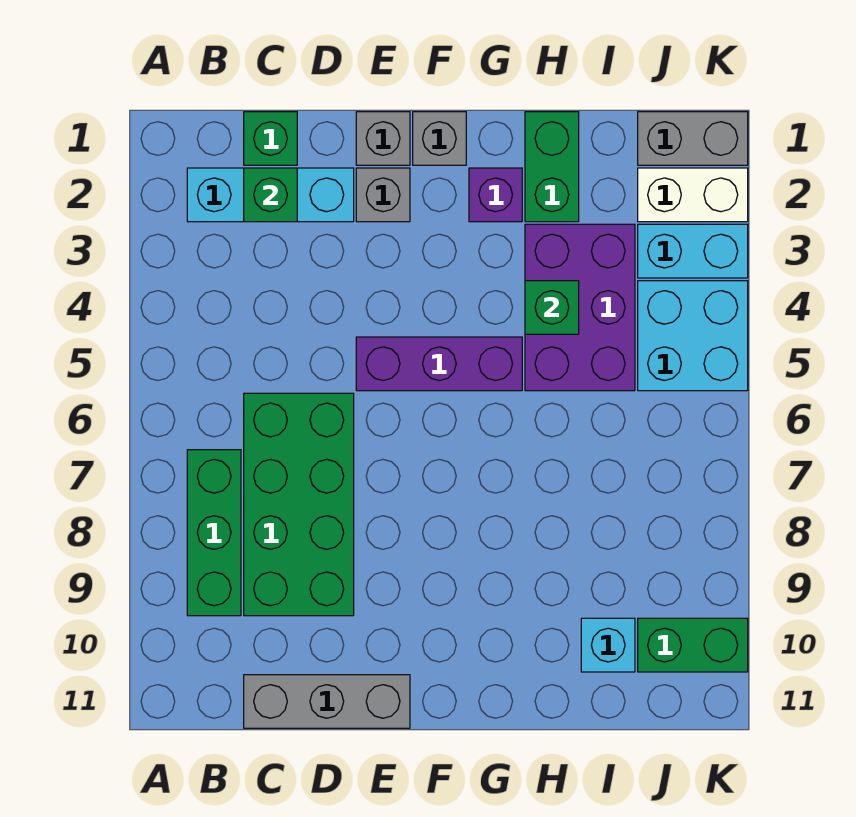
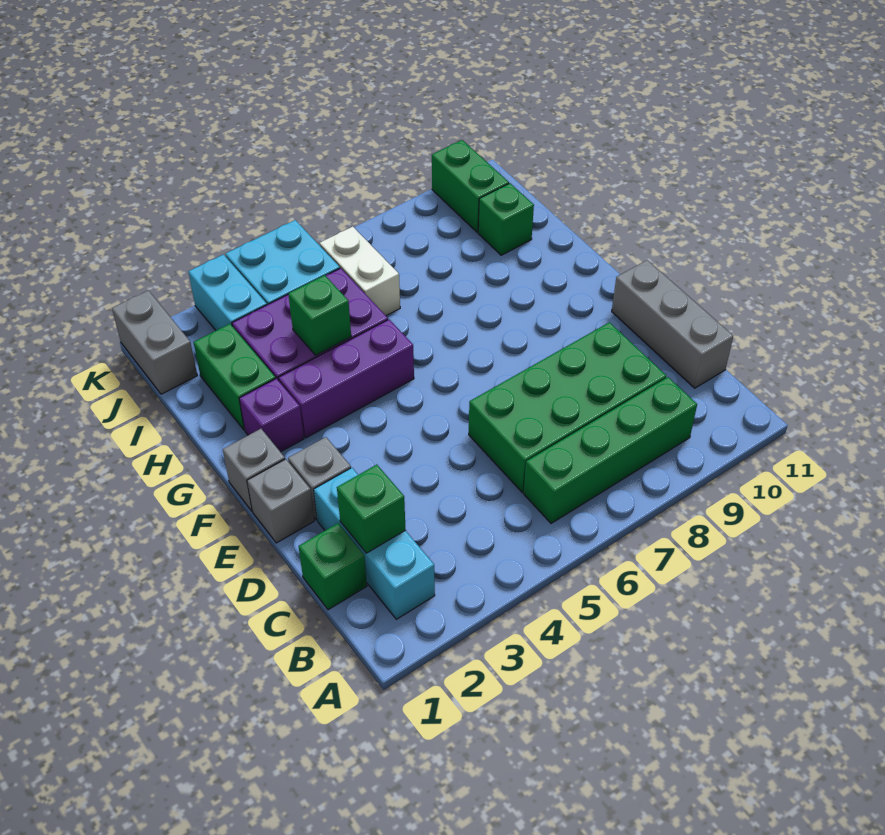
green brick B7:B9 level 1 -> green brick B6:B9 level 1
purple brick E5:G5 level 1 -> purple brick G3:G5 level 1
green brick H1:H2 level 1 -> green brick H2:I2 level 1
cyan brick I10 level 1 -> green brick I10 level 1
white brick J2:K2 level 1 -> white brick I6:J6 level 1

